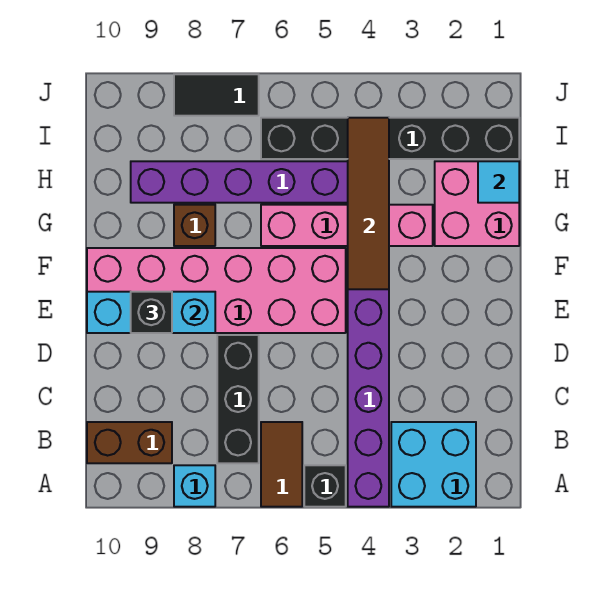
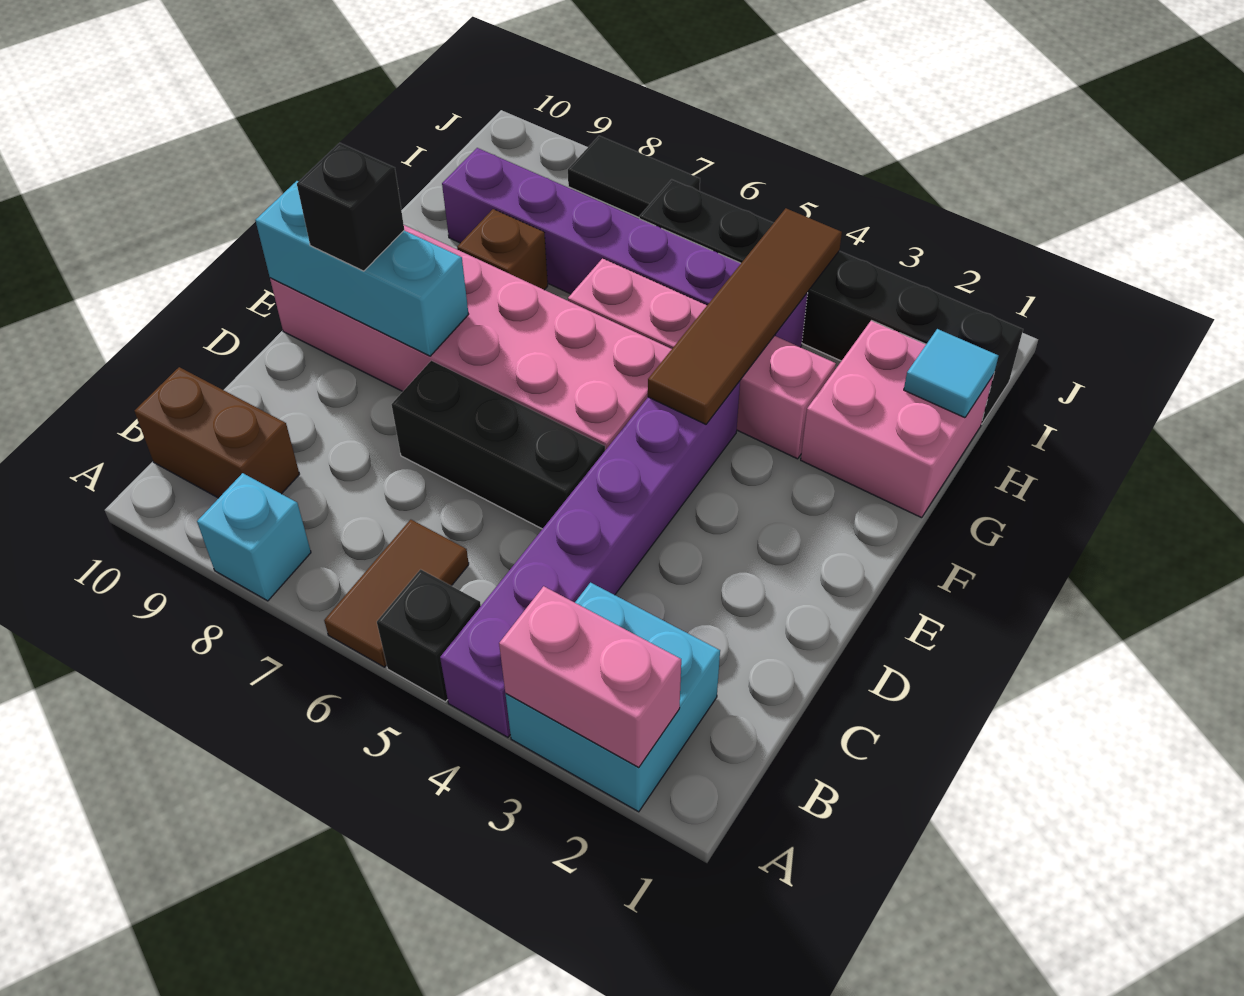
none -> pink brick A2:A3 level 2
black brick B7:D7 level 1 -> black brick D5:D7 level 1

